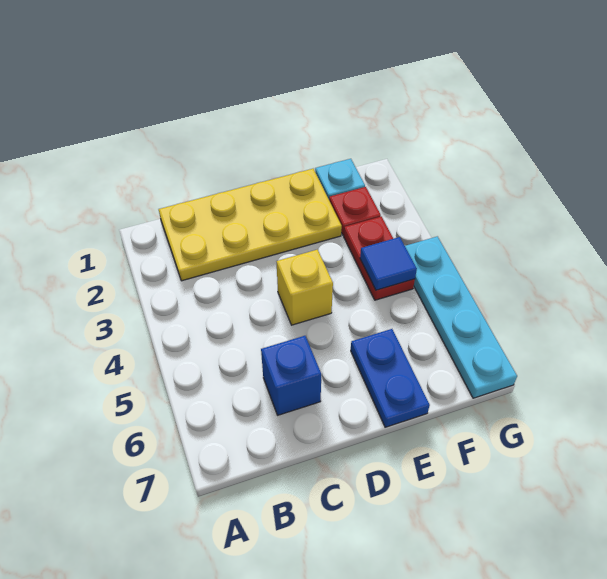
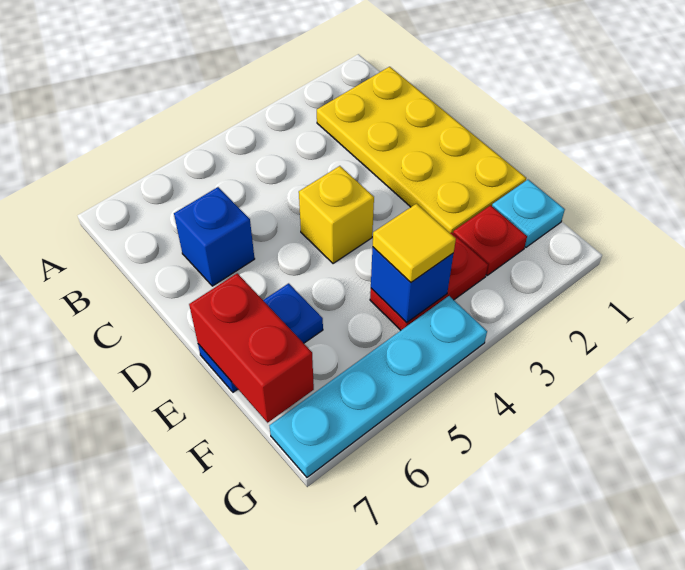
none -> red brick E7:F7 level 2
blue tile F4 level 2 -> blue brick F4 level 2
none -> yellow tile F4 level 3

